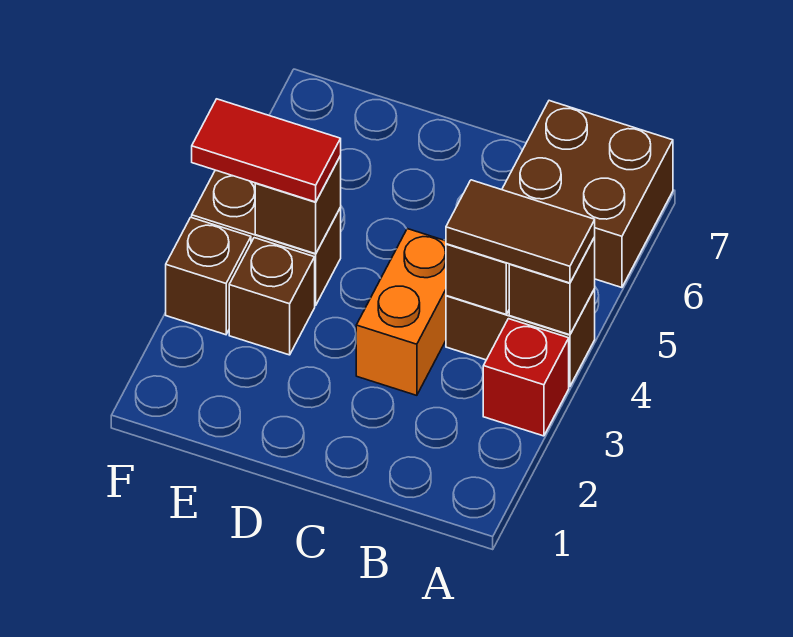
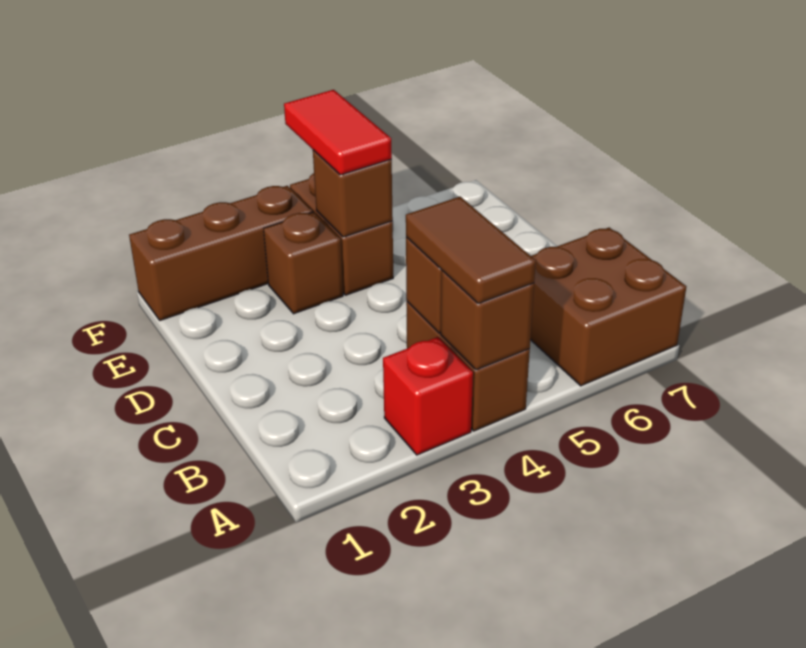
orange brick C3:C4 level 1 -> none
brown brick F3 level 1 -> brown brick F1:F3 level 1

